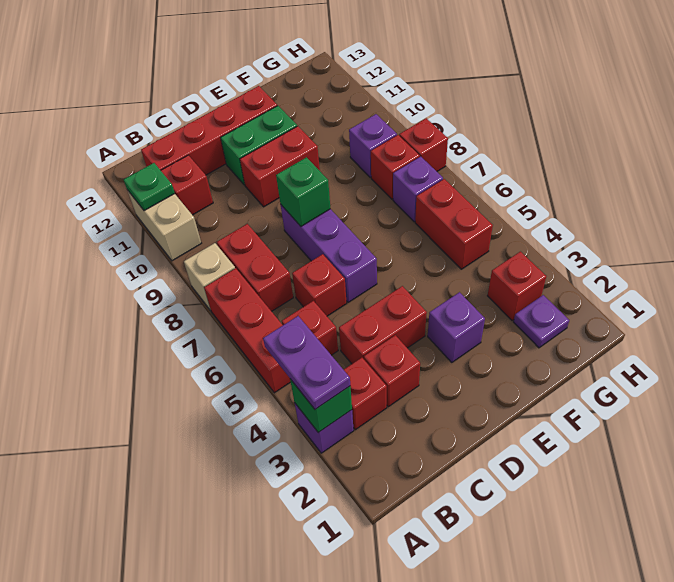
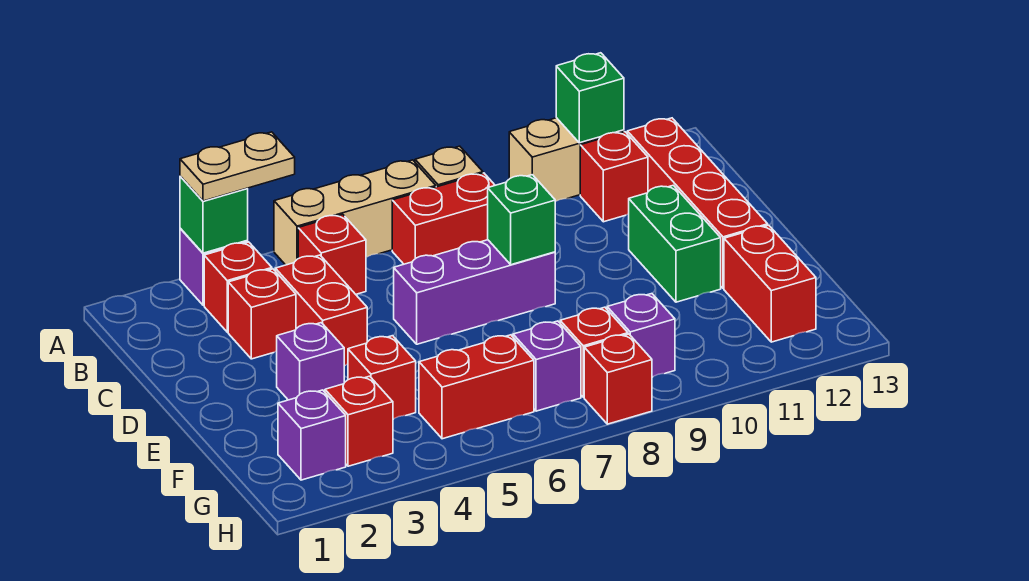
purple plate A3:A4 level 3 -> tan plate A3:A4 level 3
red brick A5:A7 level 1 -> tan brick A5:A7 level 1
green plate A11 level 2 -> green brick A11 level 2
red brick C6 level 1 -> red brick F4 level 1
red brick D10:E10 level 1 -> red brick F12:G12 level 1
purple plate G2 level 1 -> purple brick G2 level 1

